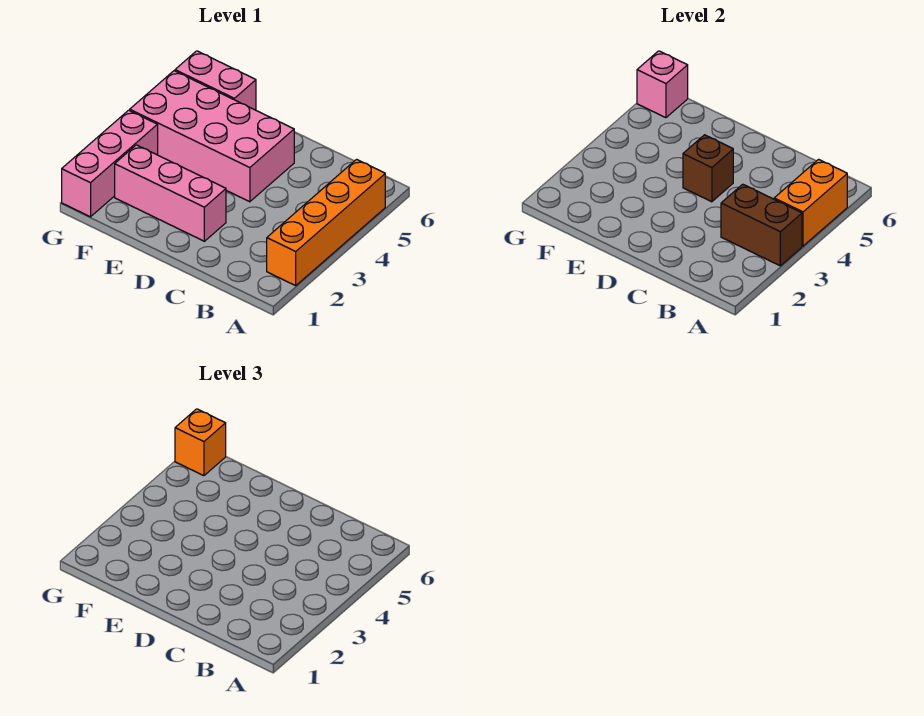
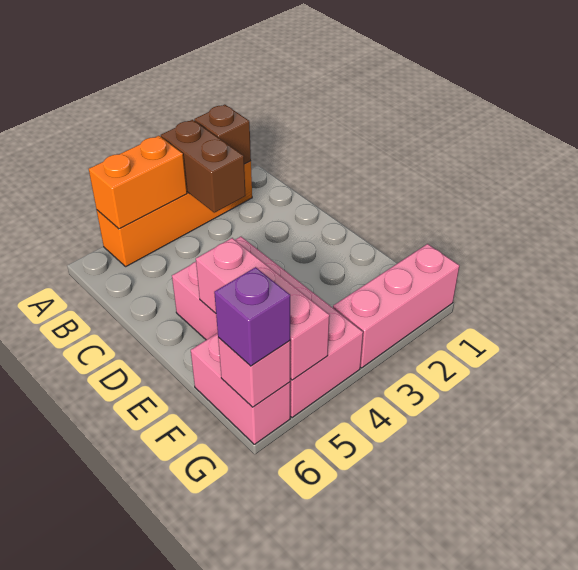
pink brick D2:F2 level 1 -> pink brick E5:G5 level 2
brown brick D4 level 2 -> brown brick A2 level 2
orange brick G6 level 3 -> purple brick G6 level 3

